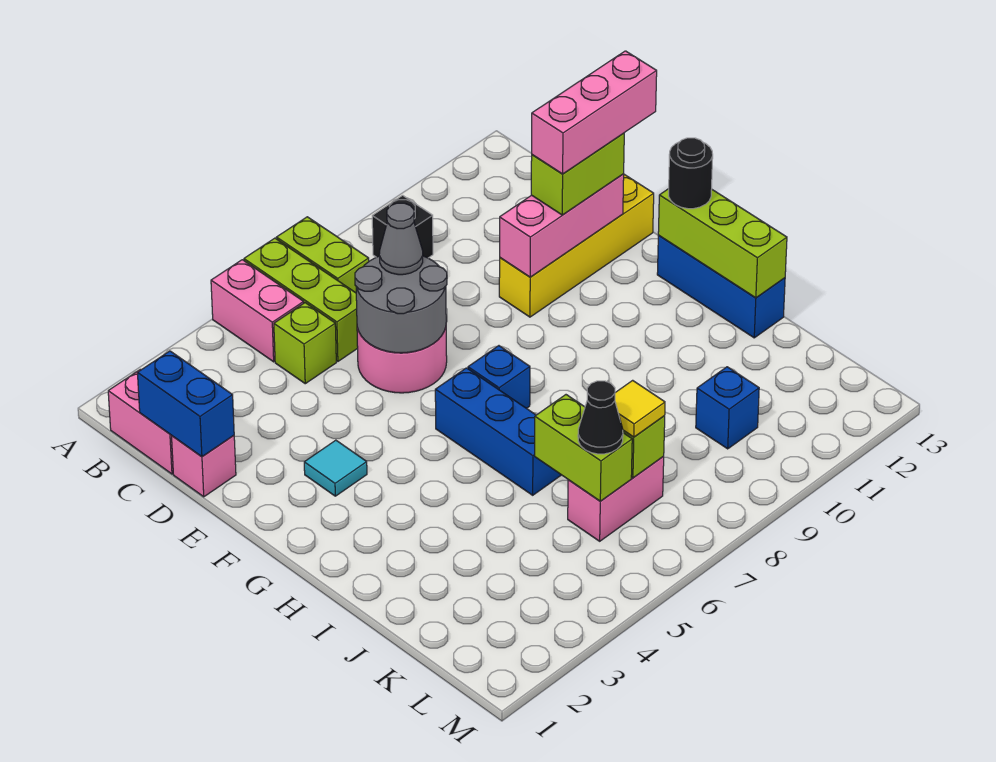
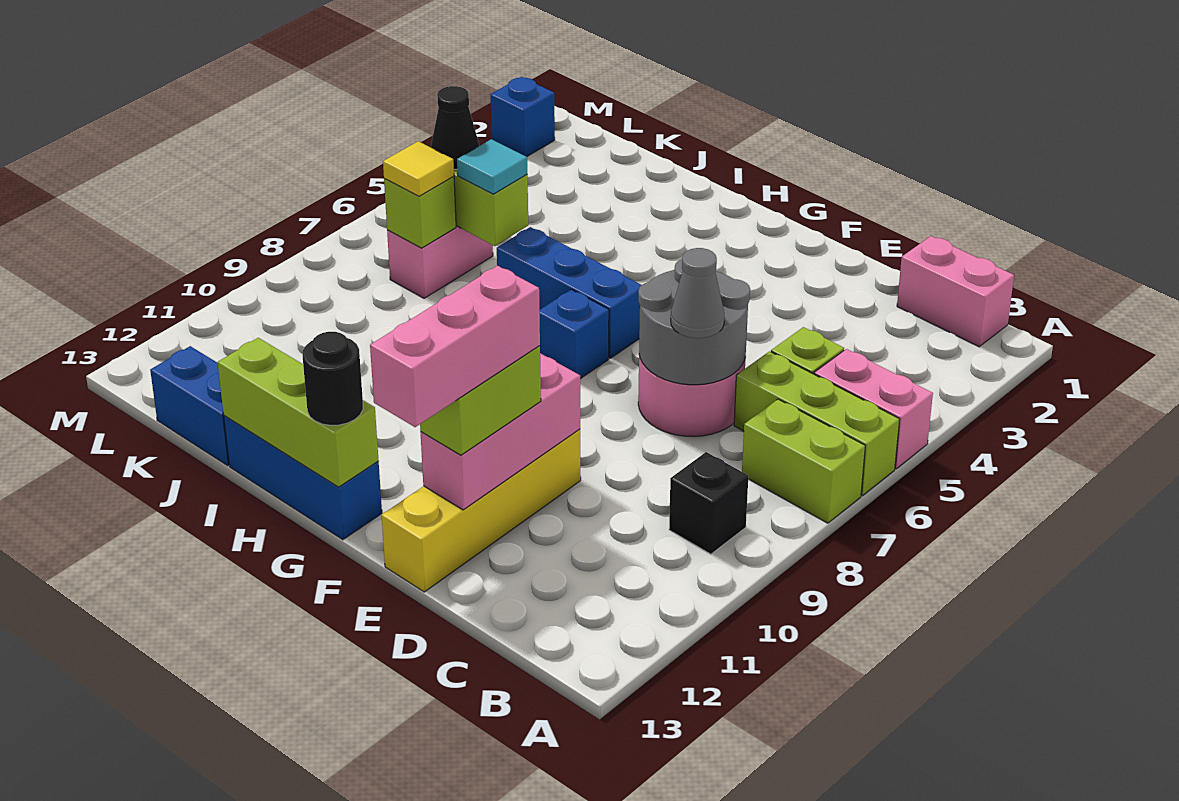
blue brick C1:D1 level 2 -> blue brick J13:K13 level 1
pink brick D1 level 1 -> none
cyan tile F3 level 1 -> cyan tile J6 level 3
blue brick K10 level 1 -> blue brick M2 level 1

